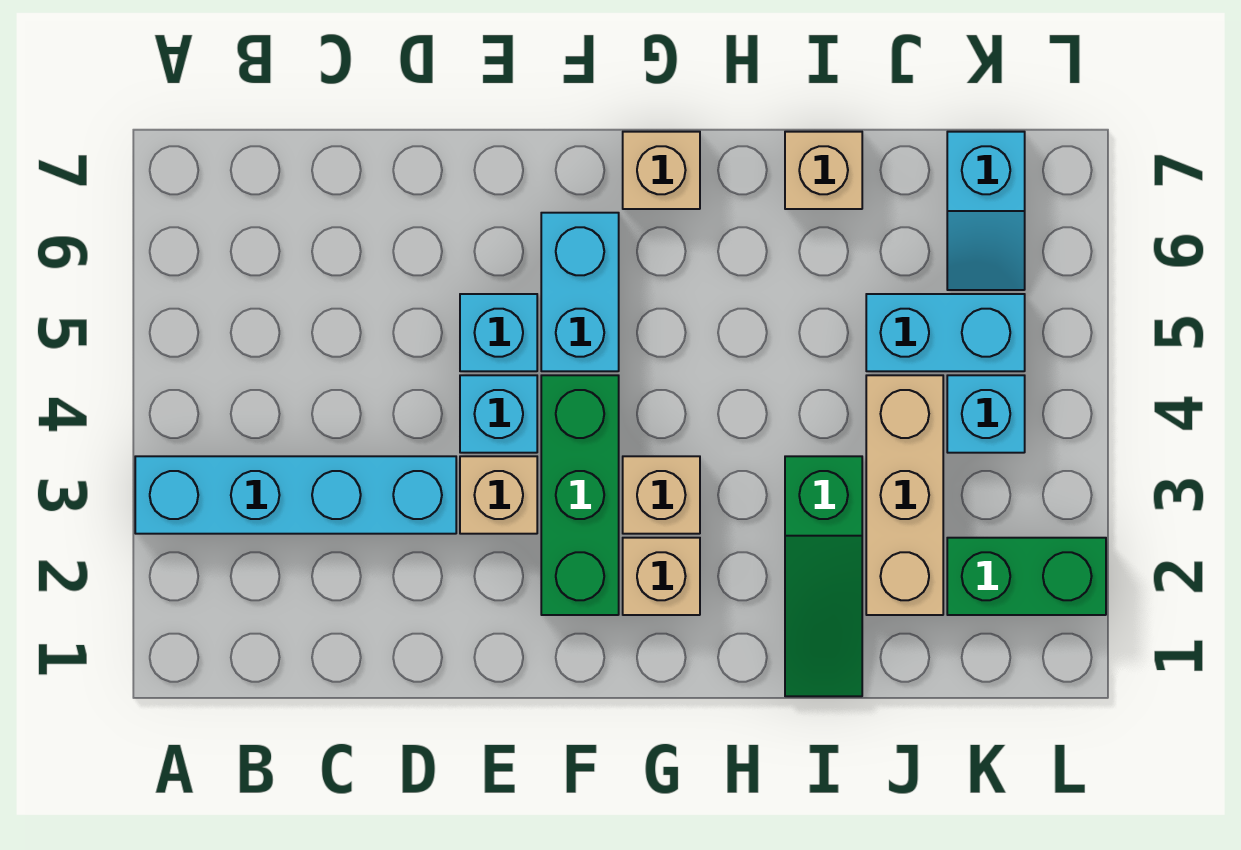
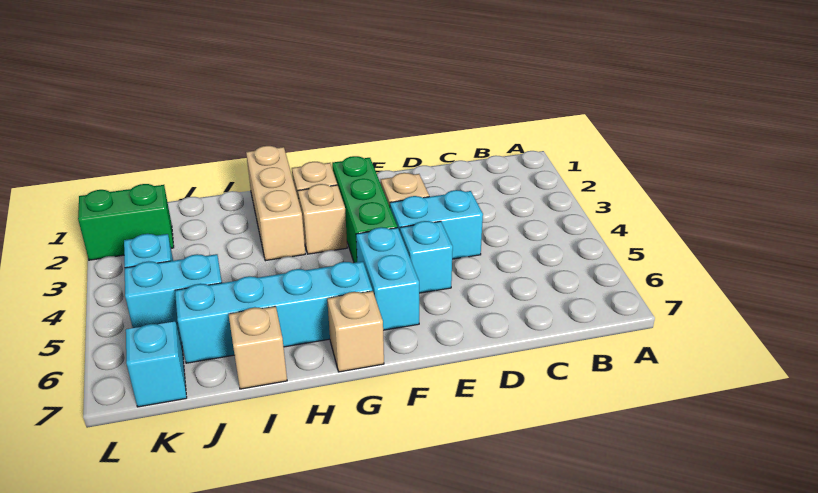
cyan brick A3:D3 level 1 -> cyan brick G6:J6 level 1
cyan brick E4 level 1 -> cyan brick D4:E4 level 1
green slope I1:I3 level 1 top 3 -> none
tan brick J2:J4 level 1 -> tan brick H1:H3 level 1

